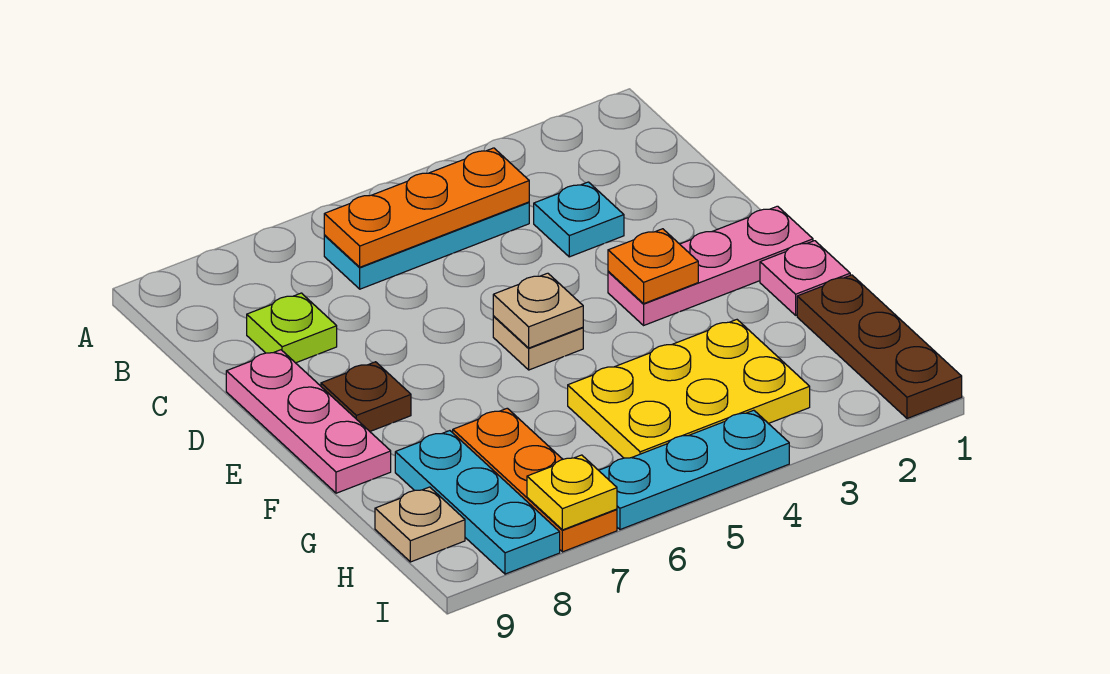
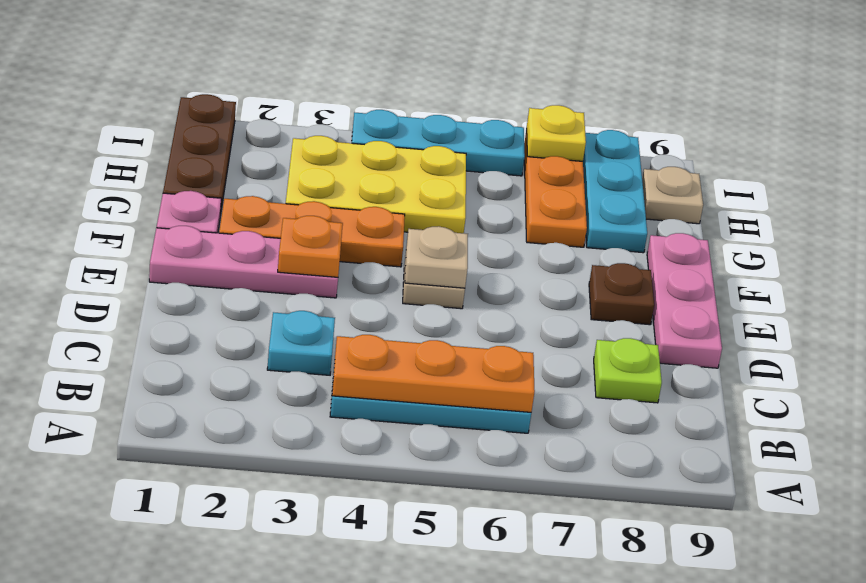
none -> orange plate F2:F4 level 1

